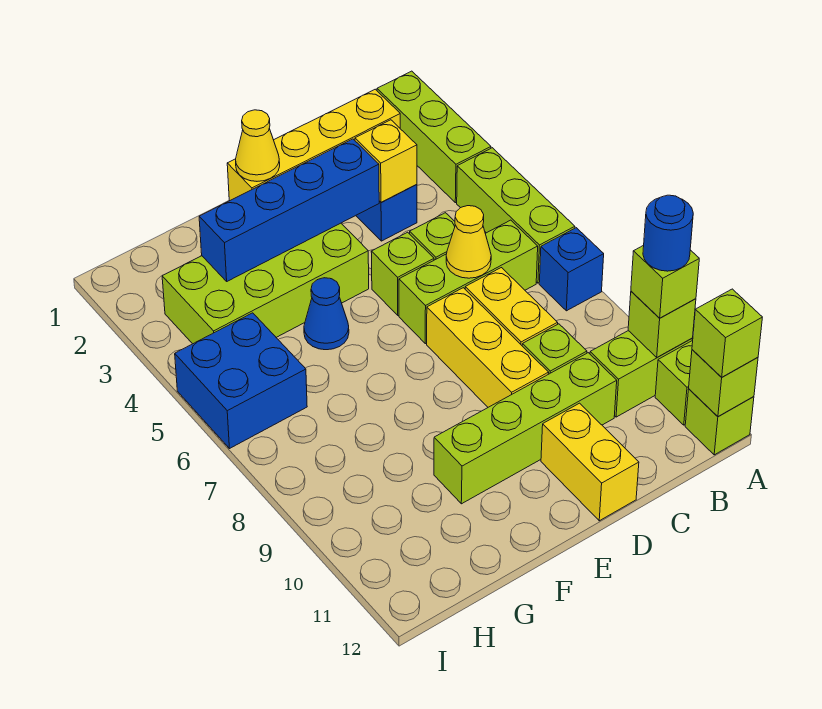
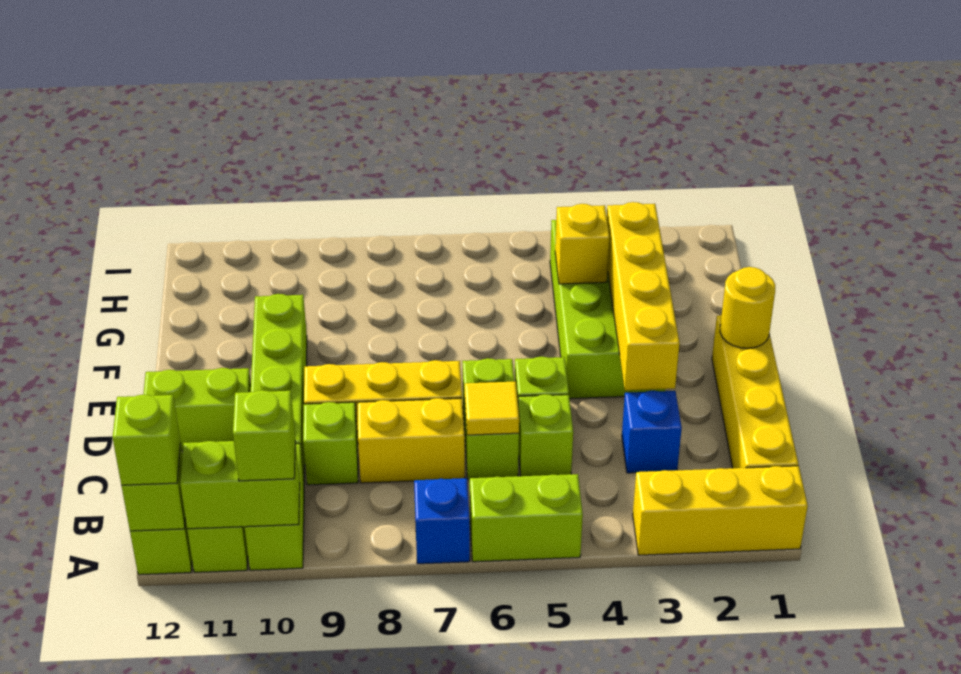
lime brick A1:A3 level 1 -> yellow brick A1:A3 level 1
lime brick A4:A6 level 1 -> lime brick A5:A6 level 1
lime brick A10 level 2 -> lime brick A10:A11 level 2
blue round brick A10 level 4 -> none
lime brick B6:D6 level 1 -> lime brick C6:D6 level 1
yellow brick C3 level 2 -> yellow brick G4 level 2
yellow cone C6 level 2 -> yellow tile C6 level 2
blue brick D3:G3 level 2 -> yellow brick D3:G3 level 2
yellow brick D11:D12 level 1 -> lime brick D11:D12 level 1
yellow cone E1 level 2 -> yellow round brick E1 level 2
blue cone F5 level 1 -> none
blue brick H5:I6 level 1 -> none

